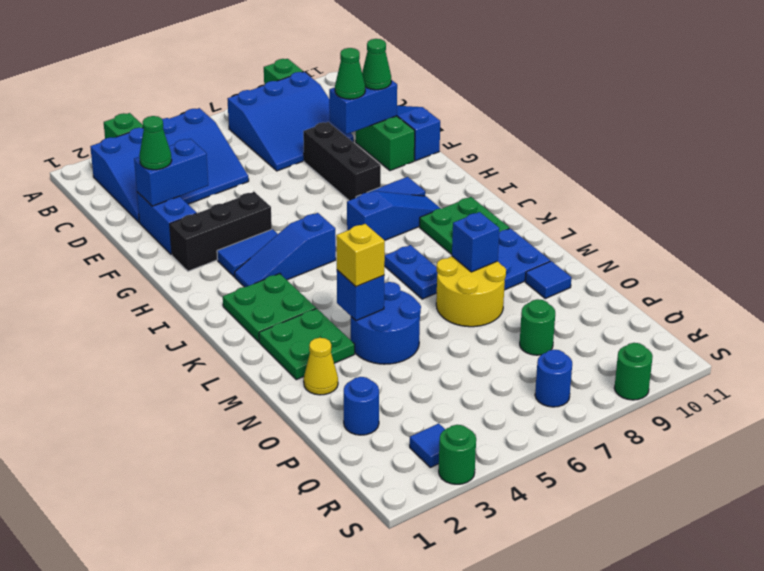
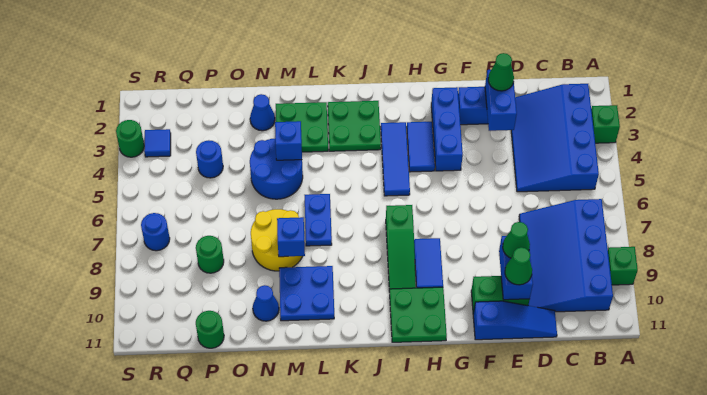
blue slope B7:D9 level 1 top B -> blue slope B7:D10 level 1 top B
black brick E8:G8 level 1 -> none
black brick G2:G4 level 1 -> blue brick G2:G4 level 1
blue slope I3:I5 level 1 top 5 -> blue tile I3:I5 level 1
blue slope I7:I9 level 1 top 7 -> green slope I7:I9 level 1 top 7
green plate J9:K10 level 1 -> green plate H10:I11 level 1
blue plate K7:L7 level 1 -> blue plate L6:L7 level 1
yellow brick M4 level 3 -> none
yellow cone N2 level 1 -> blue cone N2 level 1
blue tile N10 level 1 -> blue cone N10 level 1
blue round brick P2 level 1 -> blue round brick P4 level 1
green round brick S9 level 1 -> green round brick P11 level 1

